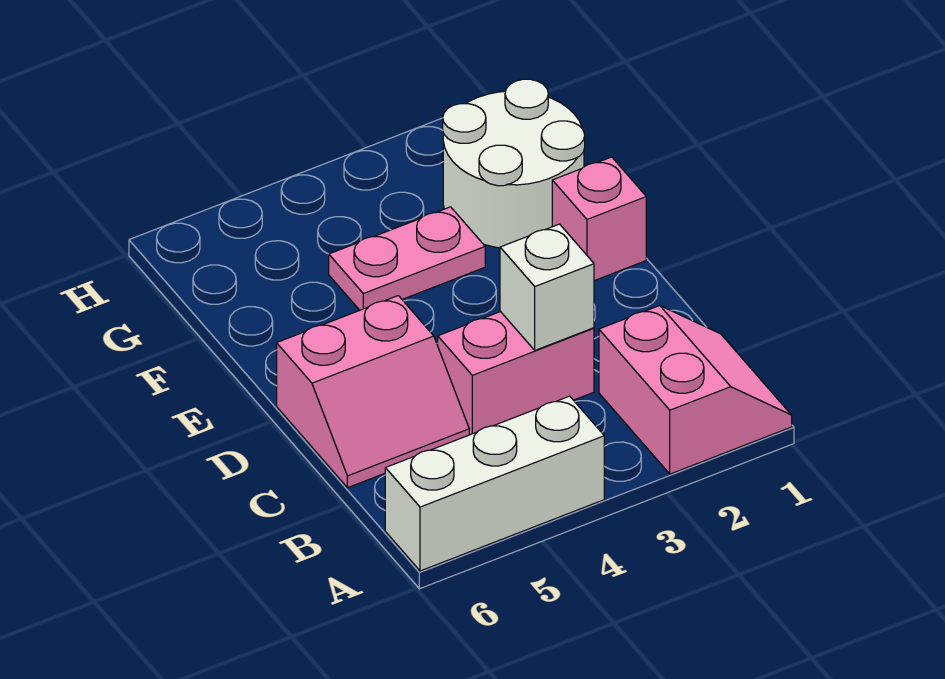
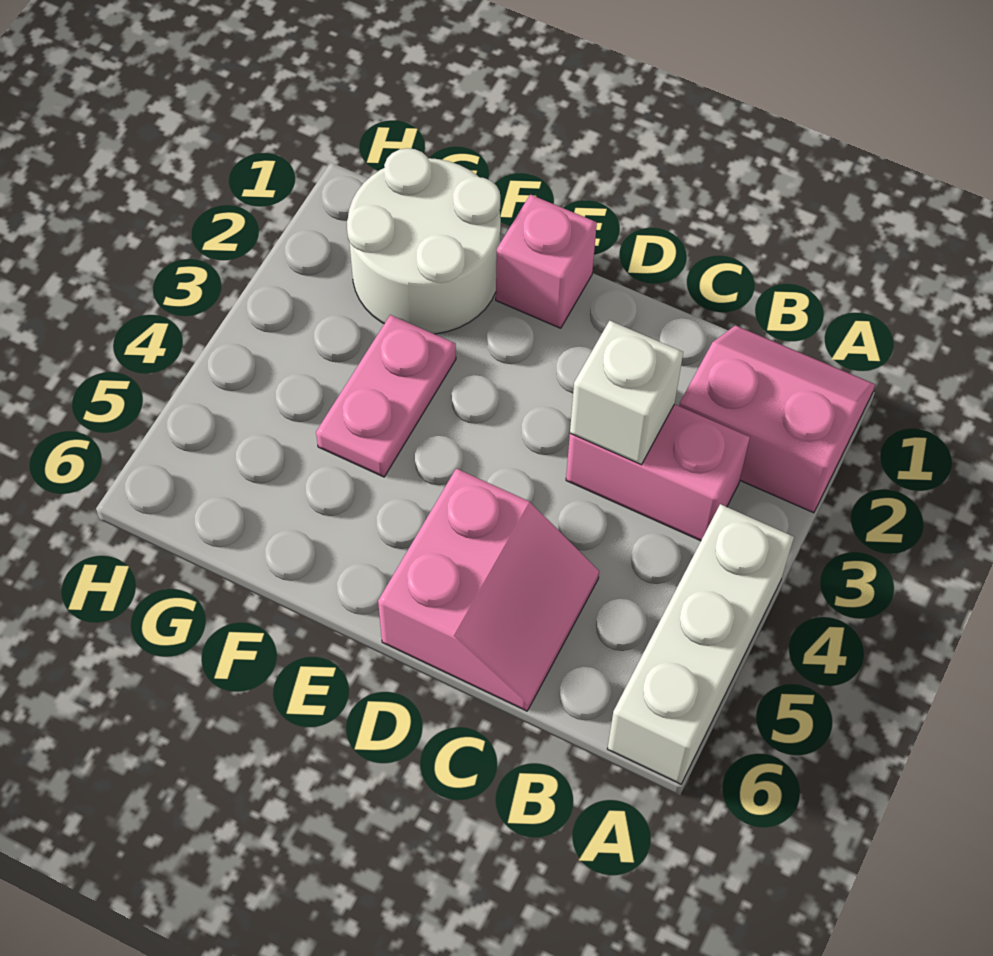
pink brick C3:C4 level 1 -> pink brick B3:C3 level 1

